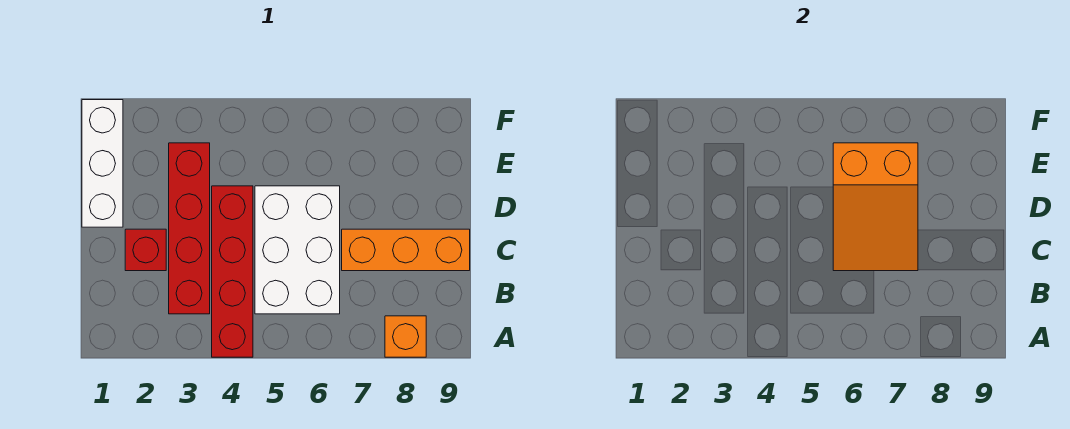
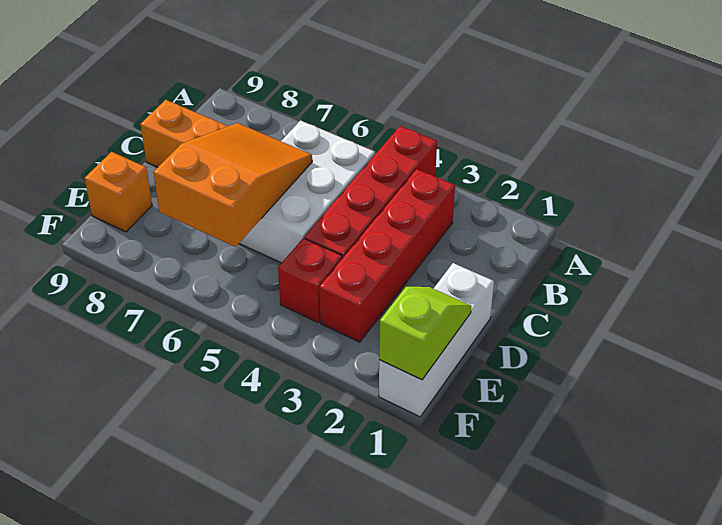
orange brick A8 level 1 -> orange brick E9 level 1
red brick C2 level 1 -> red brick E4 level 1
none -> lime slope E1:F1 level 2 top F

